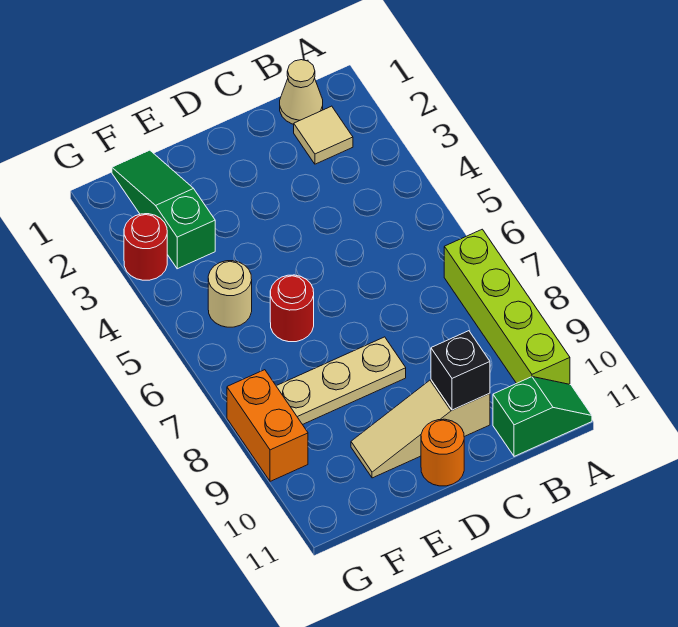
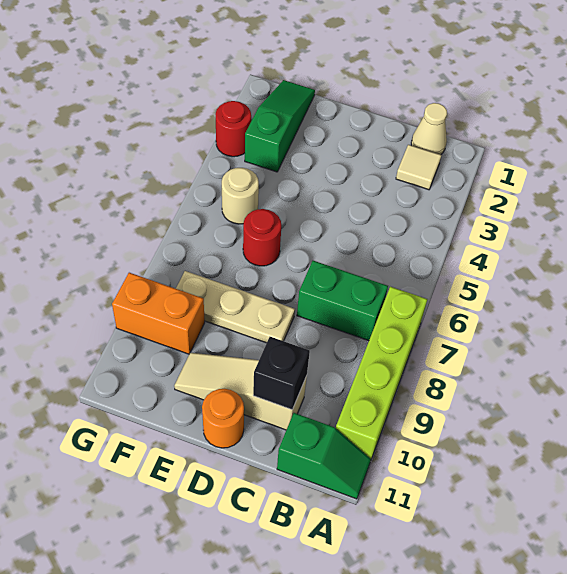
none -> green brick B7:C7 level 1
orange brick G8:G9 level 1 -> orange brick F9:G9 level 1

